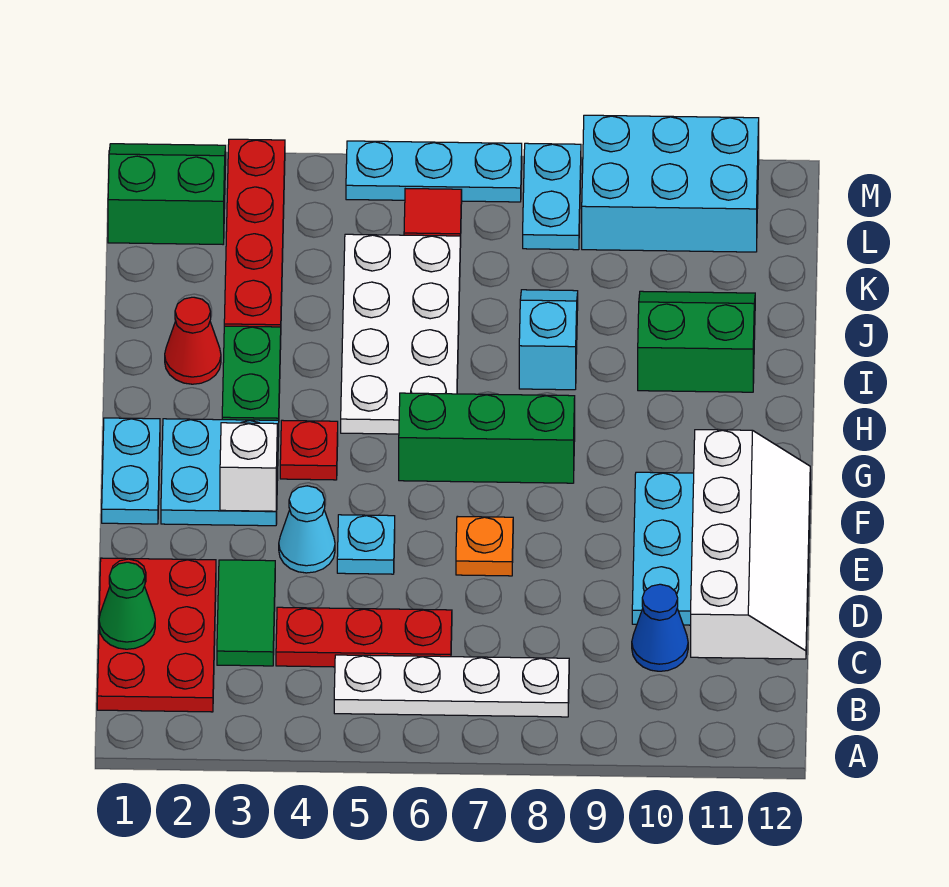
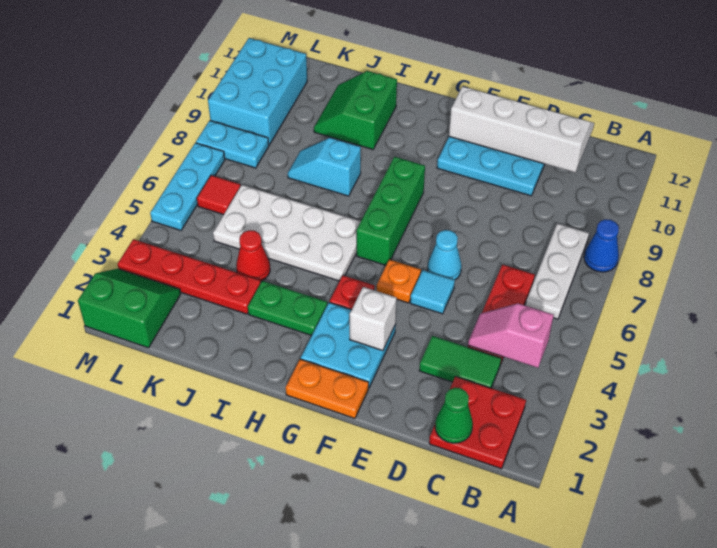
red plate B1:D2 level 1 -> red plate B1:C2 level 1
none -> pink slope B4:C4 level 2 top B
white plate B5:B8 level 1 -> white plate B6:B8 level 1
blue cone C10 level 1 -> blue cone A8 level 1
cyan cone E4 level 1 -> cyan cone E6 level 1
cyan plate E5 level 1 -> cyan tile E5 level 1
orange plate E7 level 1 -> orange plate F5 level 1
cyan plate F1:G1 level 1 -> orange plate F1:G1 level 1
red cone I2 level 1 -> red cone J4 level 1
green slope L1:M2 level 1 top L -> green slope L1:M2 level 1 top 1

